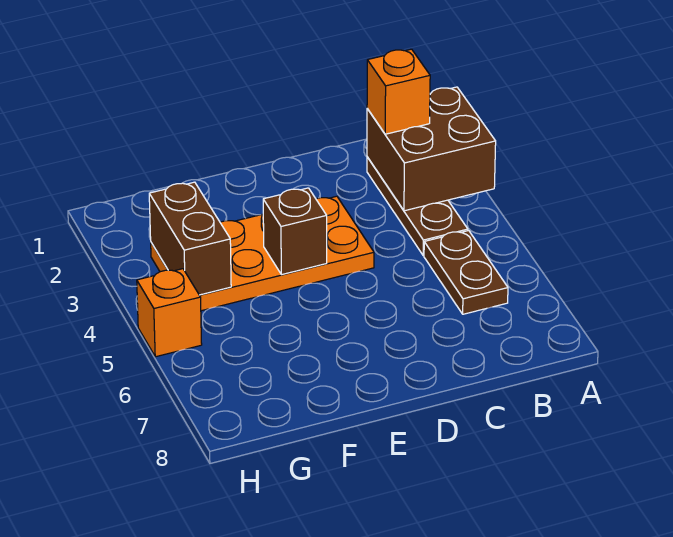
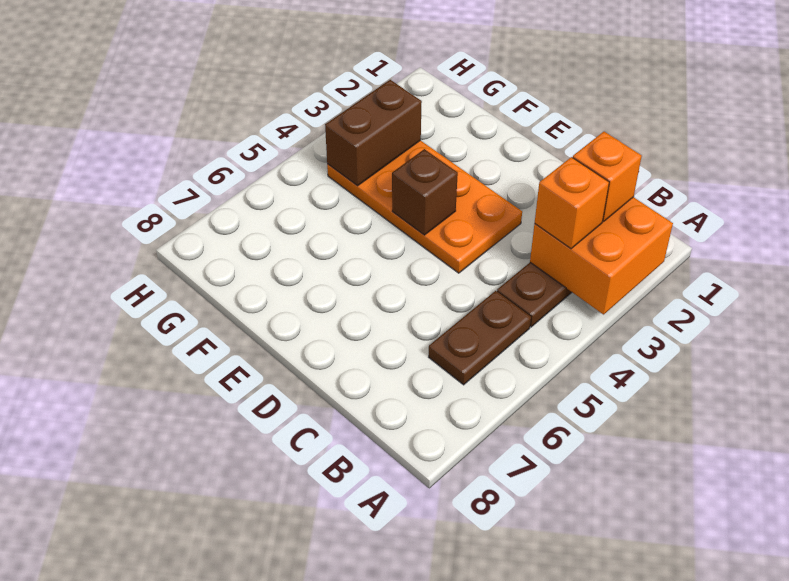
brown brick A2:B3 level 2 -> orange brick A2:B3 level 2
orange brick H5 level 1 -> orange brick B3 level 3

